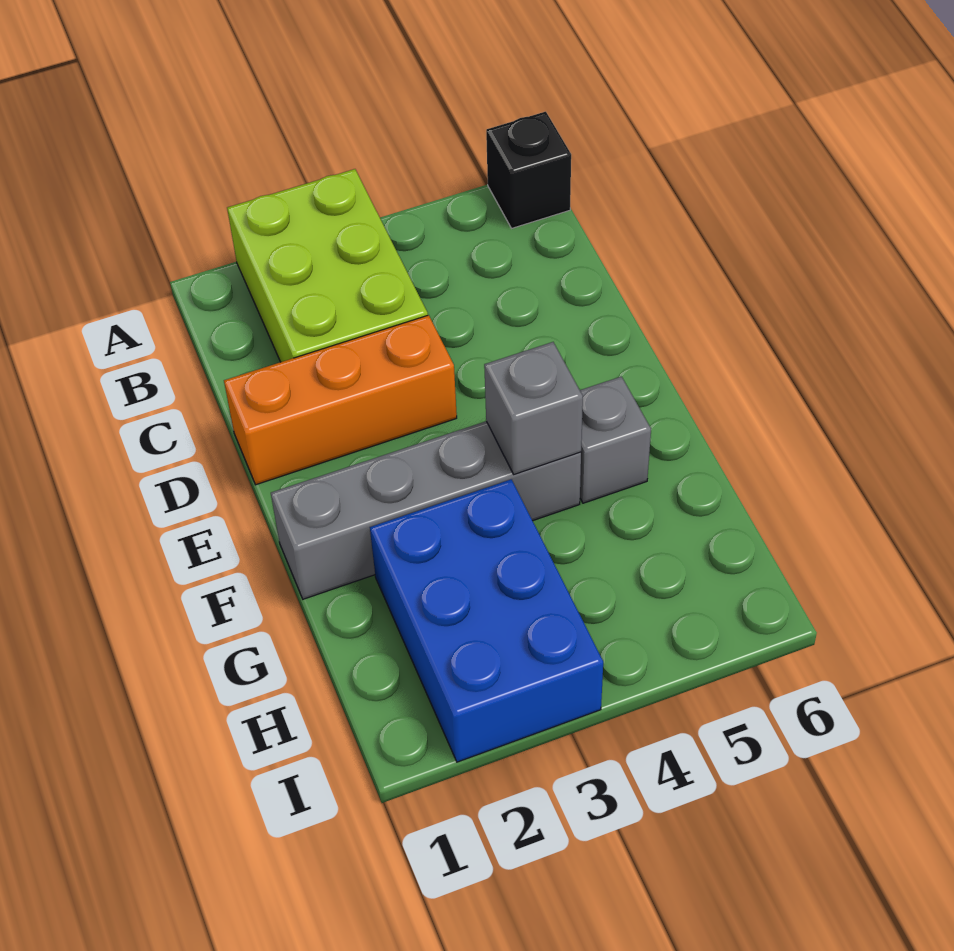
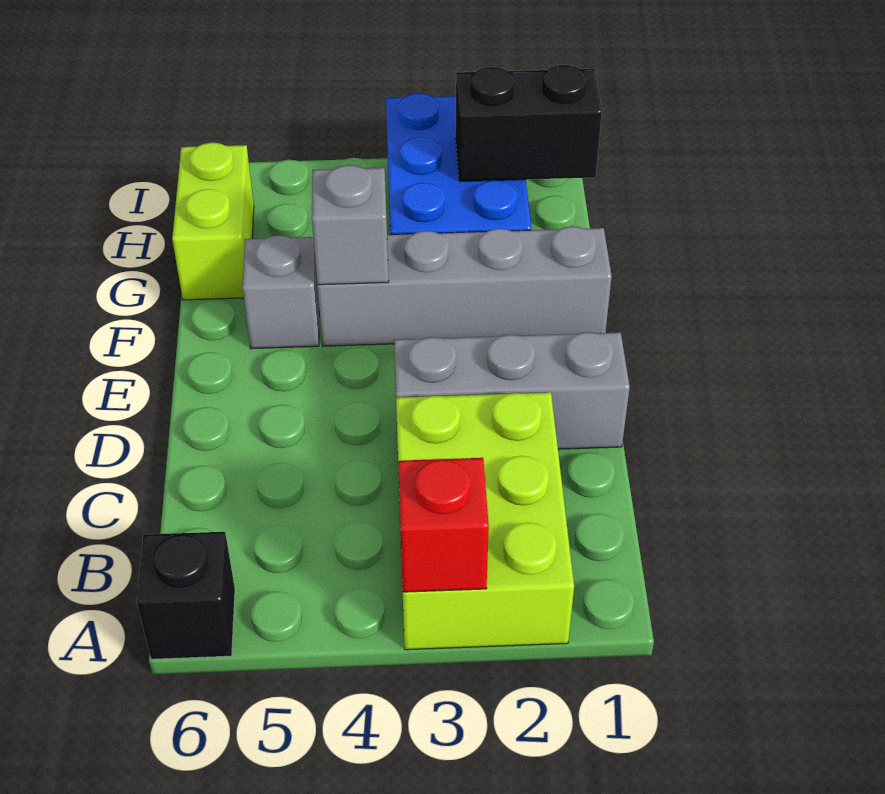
none -> red brick A3 level 2
orange brick D1:D3 level 1 -> grey brick D1:D3 level 1
none -> lime brick G6:H6 level 1
none -> black brick H1:H2 level 2

